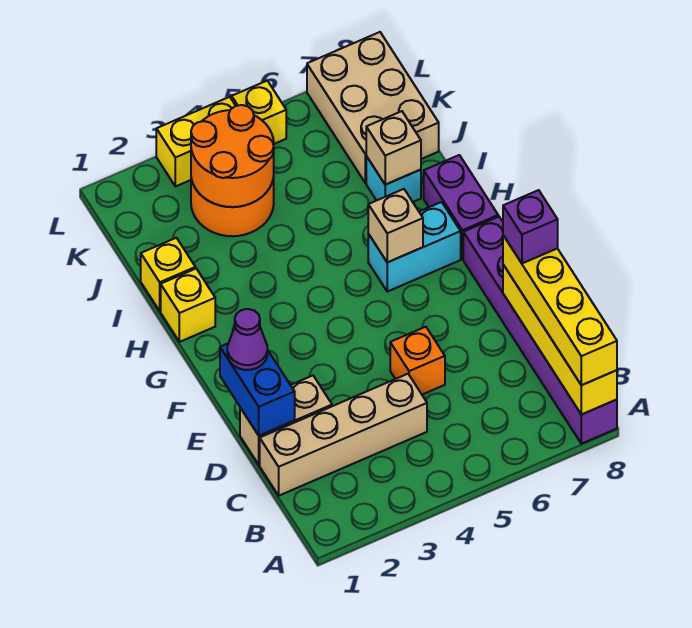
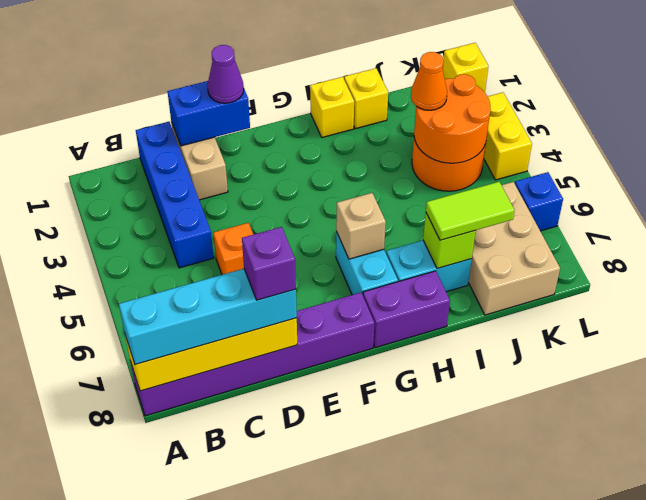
yellow brick A8:D8 level 3 -> cyan brick A8:D8 level 3
tan brick C1:C4 level 1 -> blue brick C1:C4 level 1
cyan brick I7 level 1 -> cyan brick H7:I7 level 1
tan brick I7 level 2 -> lime brick I7 level 2
none -> lime tile I7:J7 level 3
none -> orange cone J3 level 3
tan brick J7:L8 level 1 -> tan brick J6:K8 level 1
yellow brick L5 level 1 -> yellow brick L1 level 1
none -> blue brick L6 level 1

